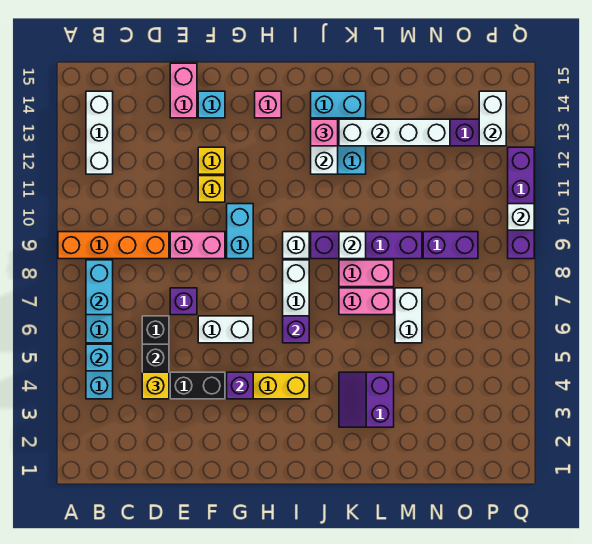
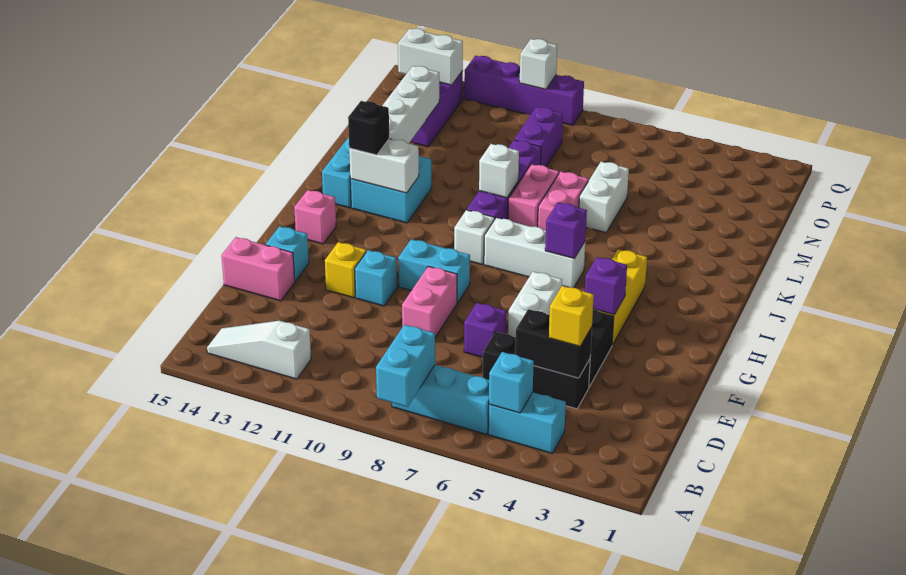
orange brick A9:D9 level 1 -> none
cyan brick B7:B8 level 2 -> cyan brick A8:B8 level 2
white brick B12:B14 level 1 -> white slope B12:B14 level 1 top 12
yellow brick F11 level 1 -> cyan brick F11 level 1
pink brick J13 level 3 -> black brick J13 level 3
purple slope K3:L4 level 1 top L -> none
white brick M6:M7 level 1 -> white brick L6:M6 level 1

